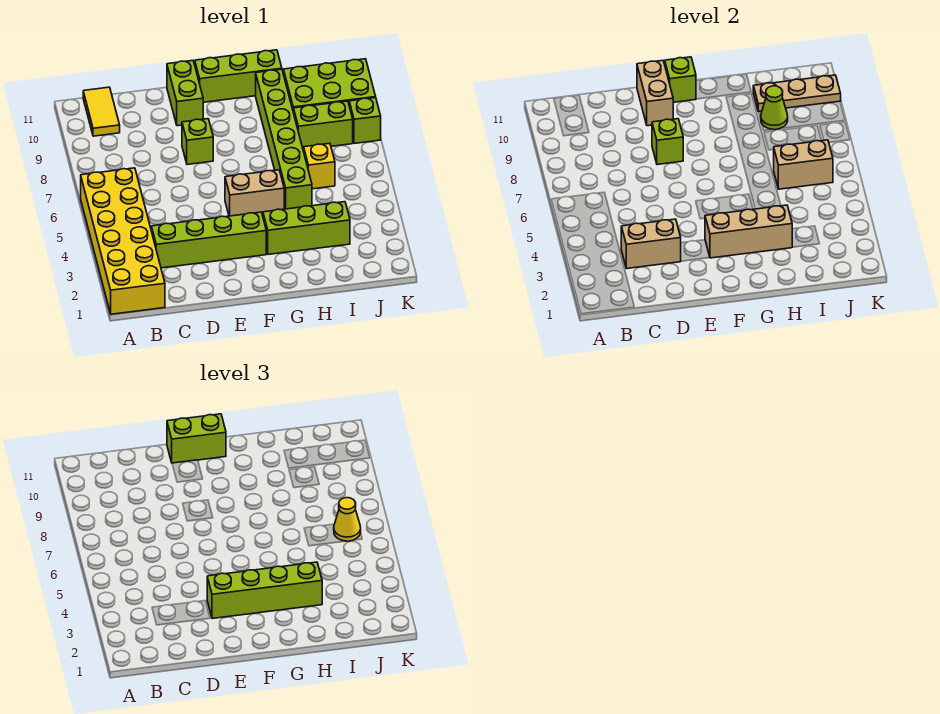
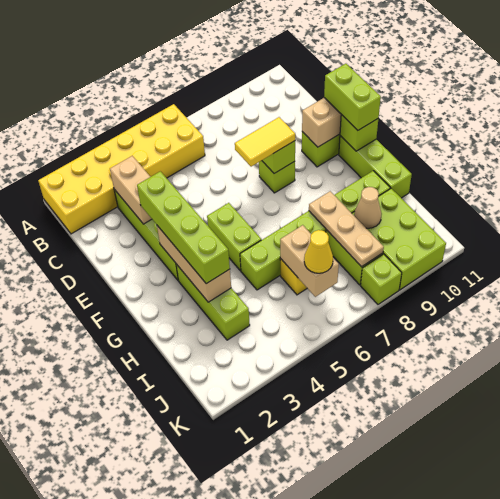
yellow tile B10:B11 level 1 -> yellow tile E7:E8 level 3
tan brick F5:G5 level 1 -> lime brick F5:G5 level 1
lime cone I9 level 2 -> tan cone I9 level 2
tan plate I10:K10 level 2 -> tan plate H8:J8 level 2

